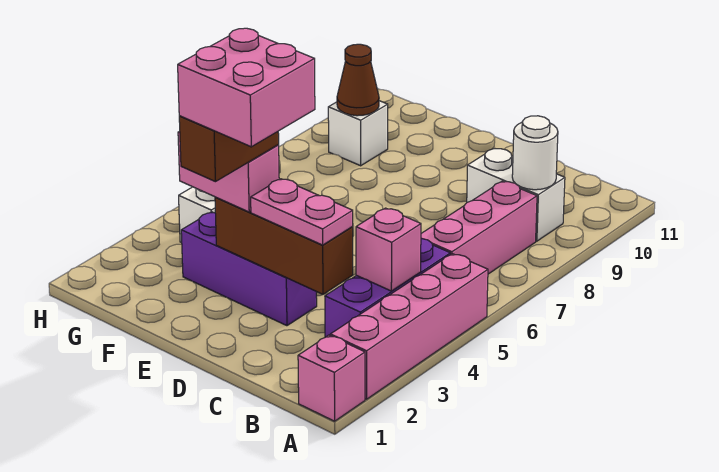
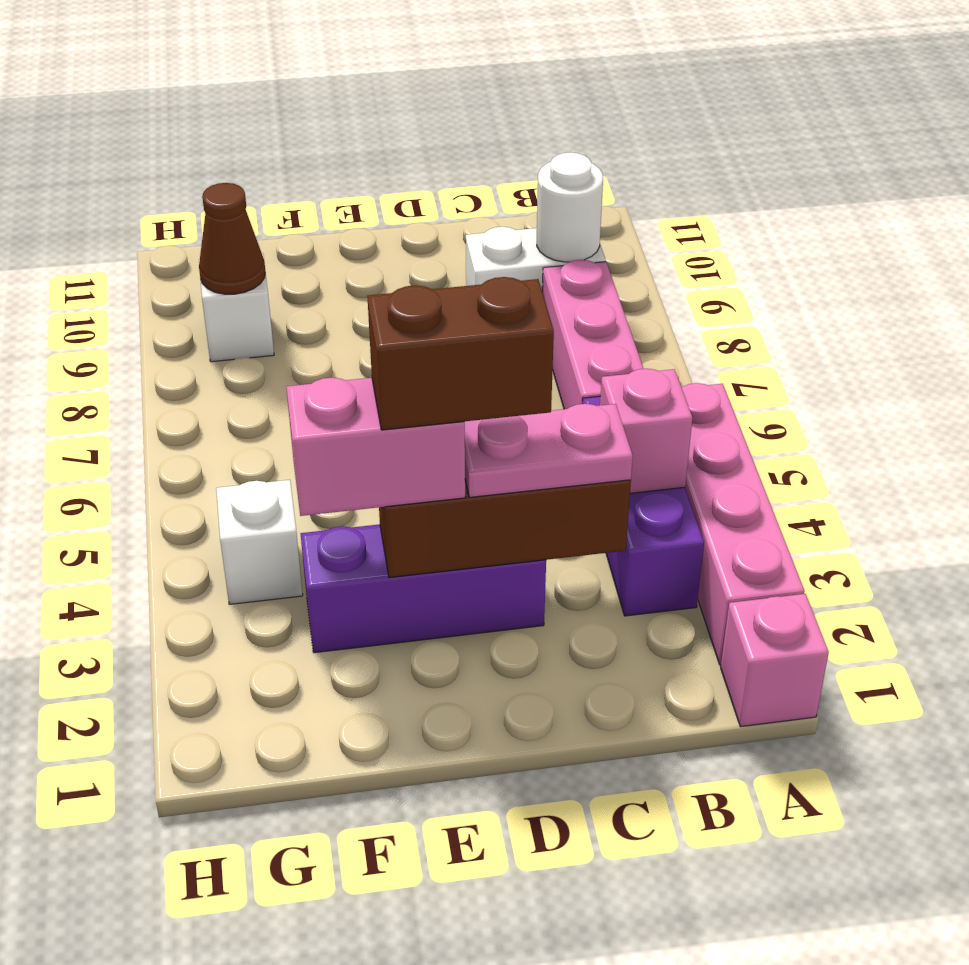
pink brick D2:E3 level 5 -> none
brown brick E2:E3 level 4 -> brown brick D3:E3 level 4

